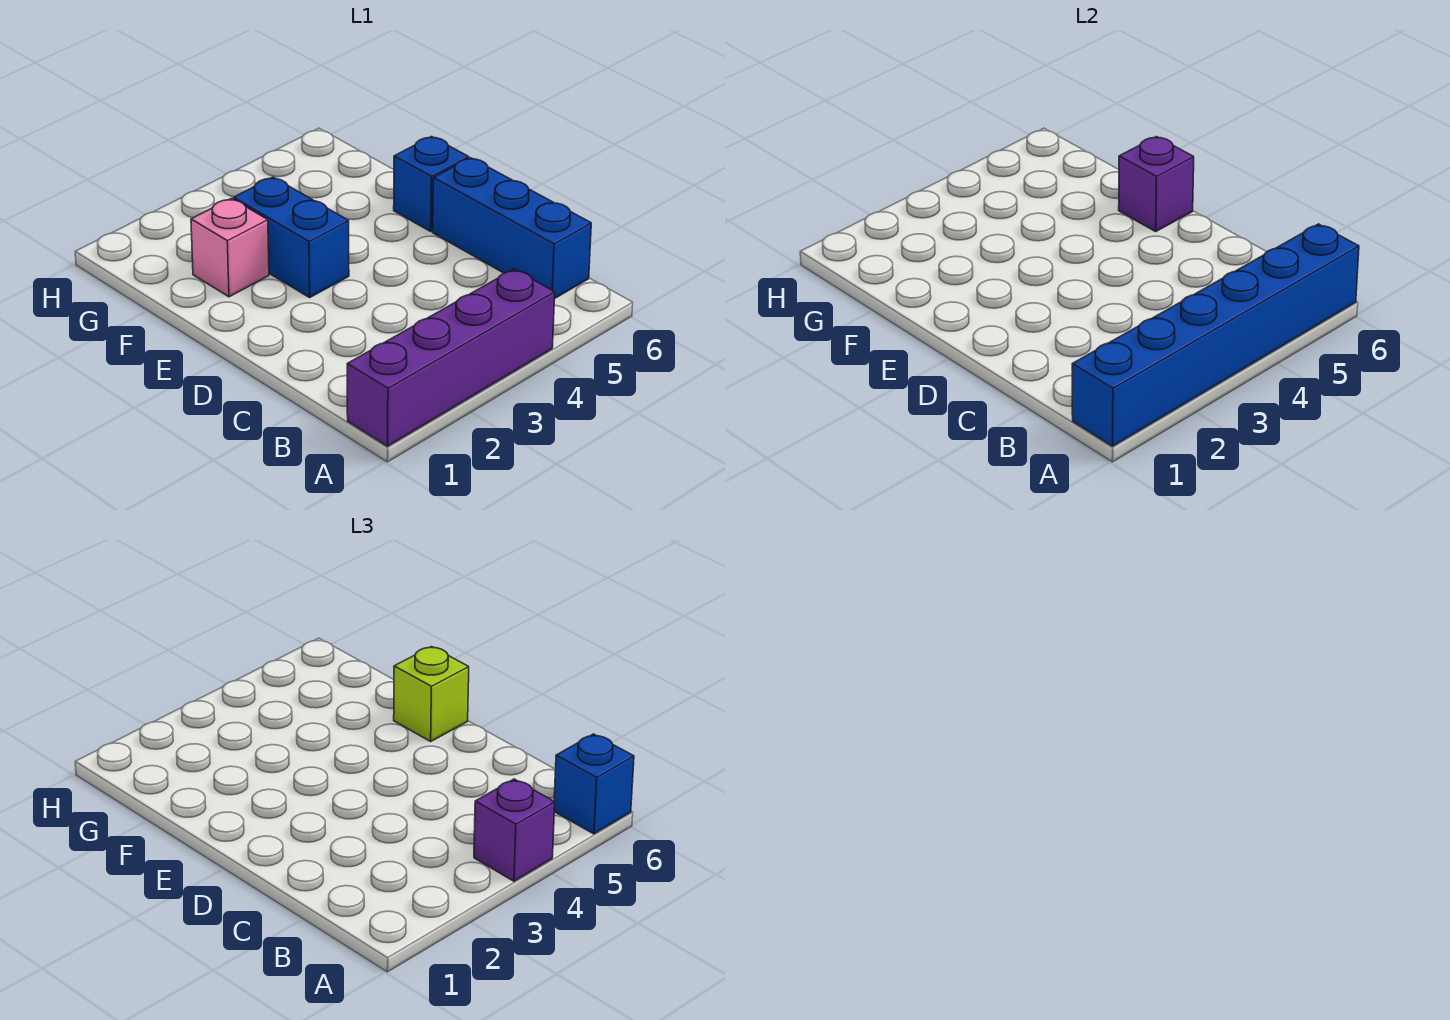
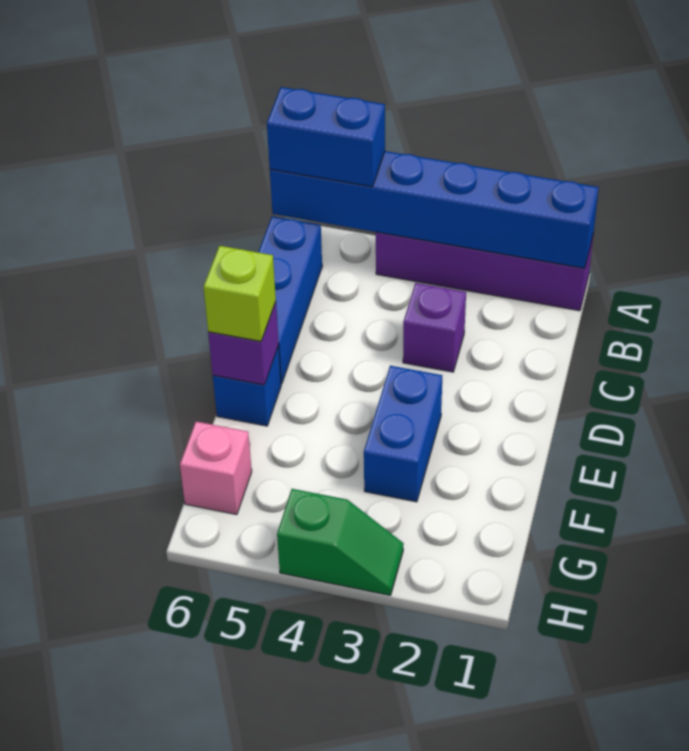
purple brick A4 level 3 -> purple brick C3 level 1
blue brick A6 level 3 -> blue brick A5:A6 level 3
pink brick F2 level 1 -> pink brick G6 level 1
none -> green slope H3:H4 level 1 top 4

